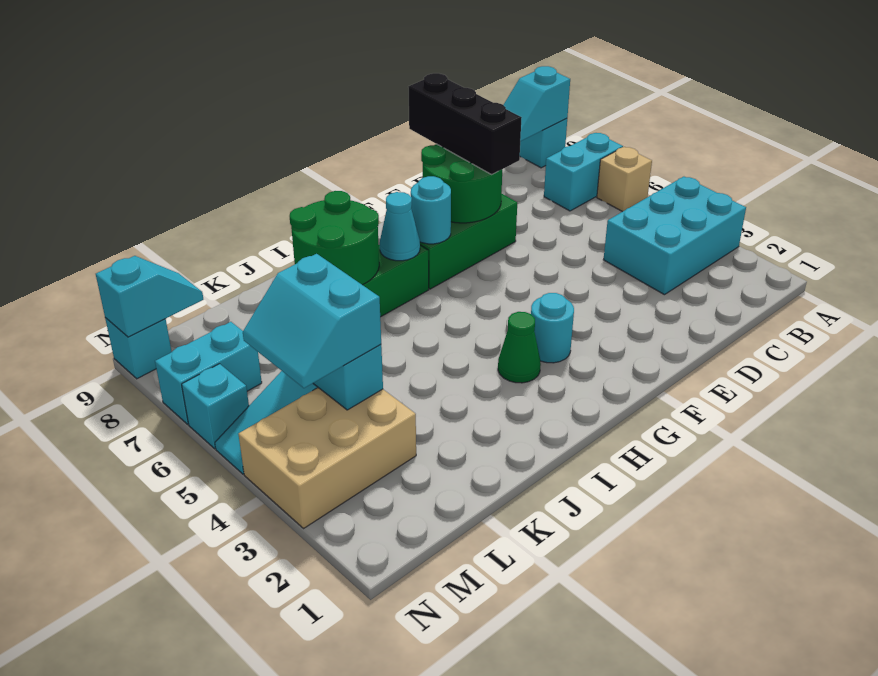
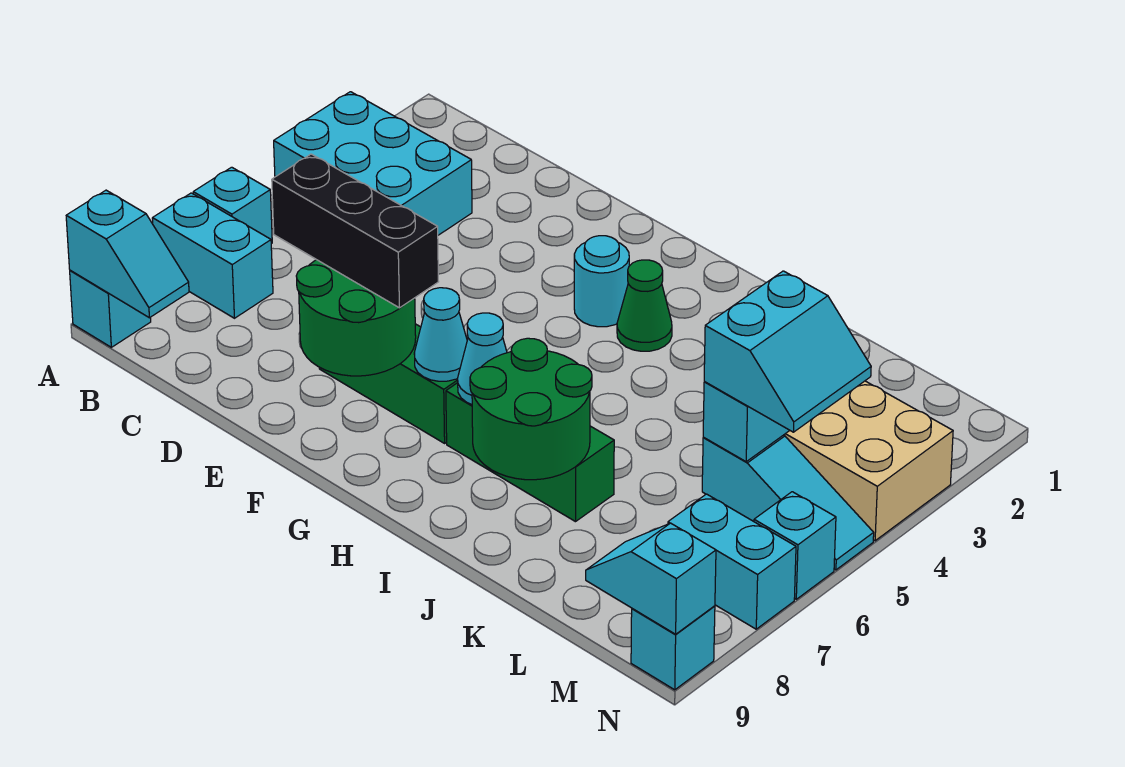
tan brick A6 level 1 -> cyan brick A6 level 1
black brick E7:E9 level 3 -> black brick D7:F7 level 3
cyan round brick G7 level 2 -> cyan cone G7 level 2

